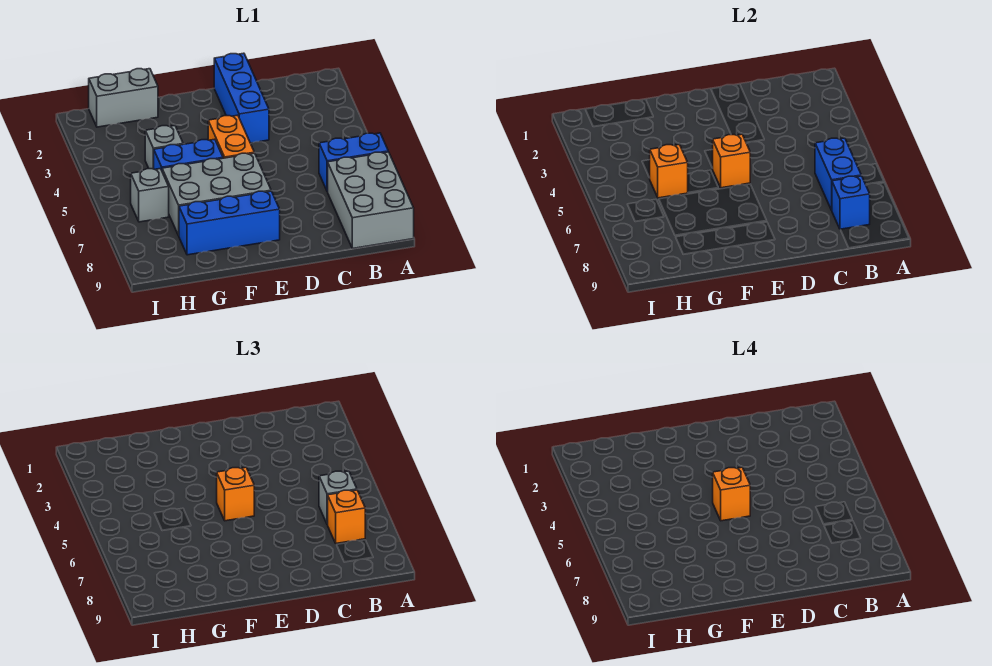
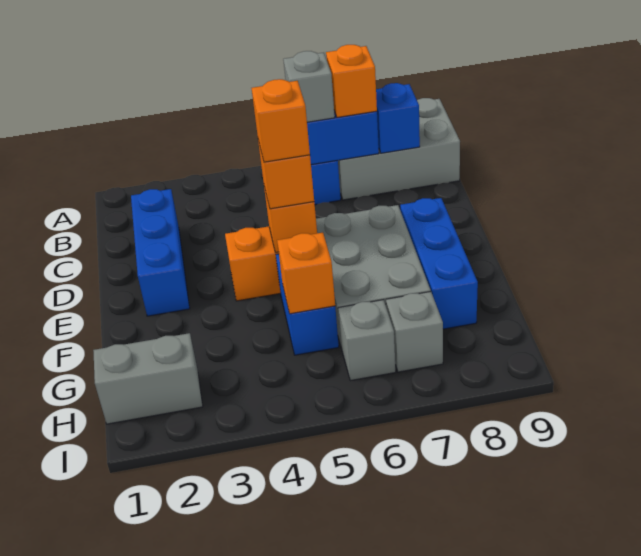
blue brick D1:D3 level 1 -> blue brick C2:E2 level 1
grey brick G1:H1 level 1 -> grey brick H1:H2 level 1
grey brick G4 level 1 -> grey brick H7 level 1

